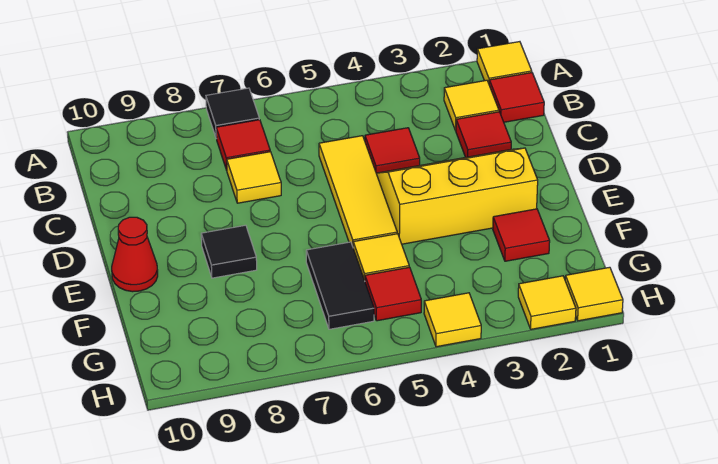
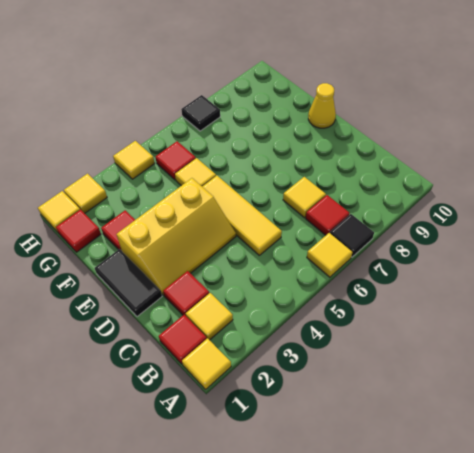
none -> yellow tile A6 level 1
red tile C4 level 1 -> red tile G1 level 1
black tile E8 level 1 -> black tile H7 level 1
red cone E10 level 1 -> yellow cone E10 level 1
black tile F6:G6 level 1 -> black tile D1:E1 level 1

